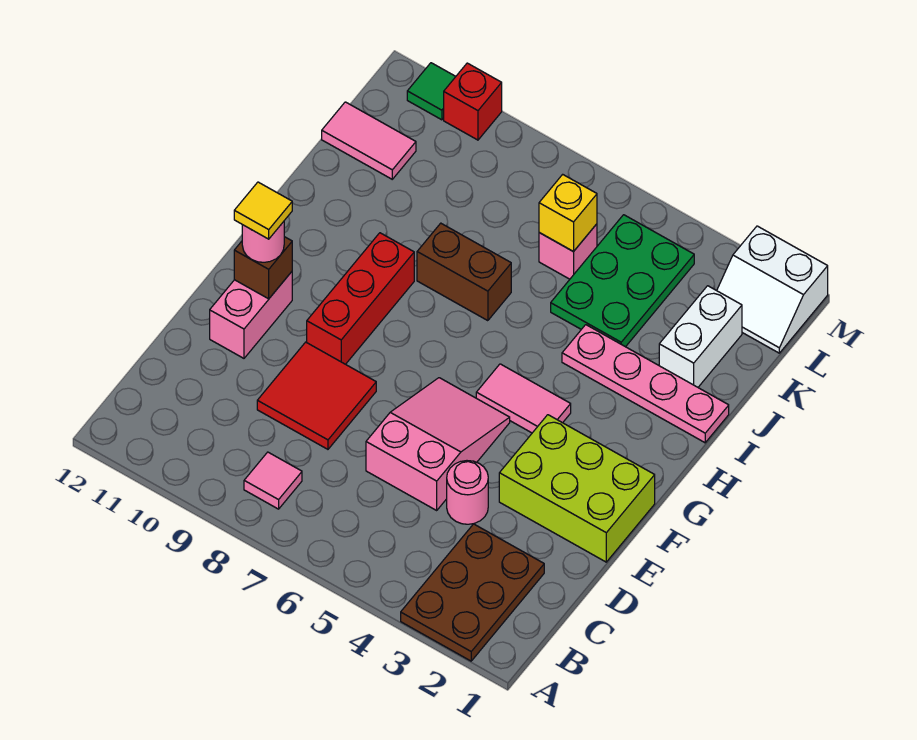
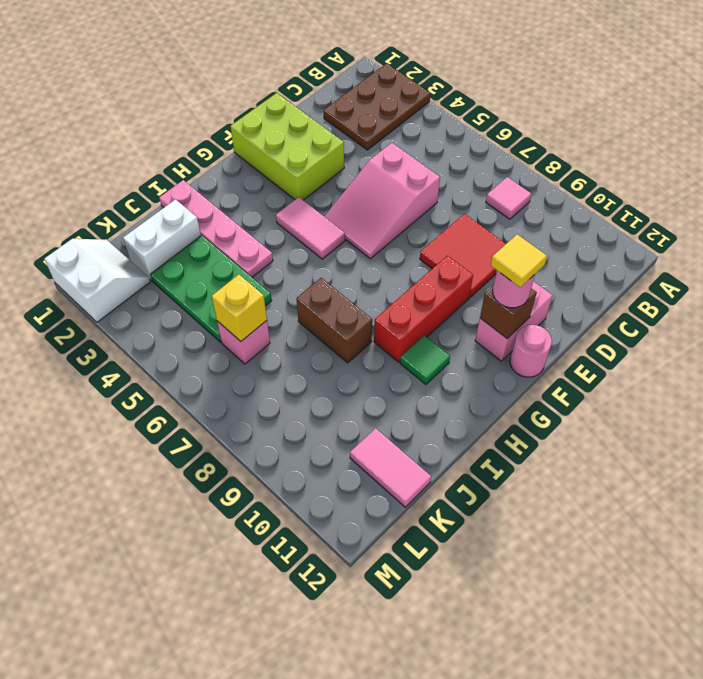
pink round brick D4 level 1 -> pink round brick F12 level 1
green plate J4:L5 level 1 -> green plate J3:K5 level 1
red brick M10 level 1 -> none
green tile M11 level 1 -> green tile H10 level 1

